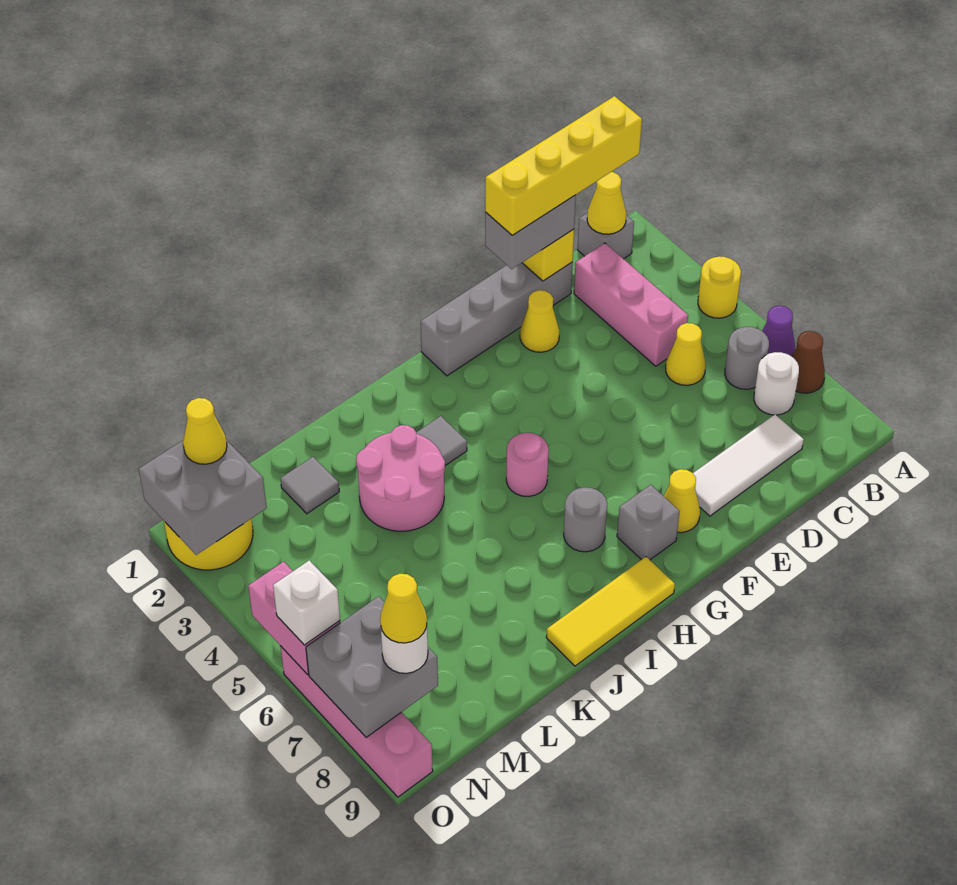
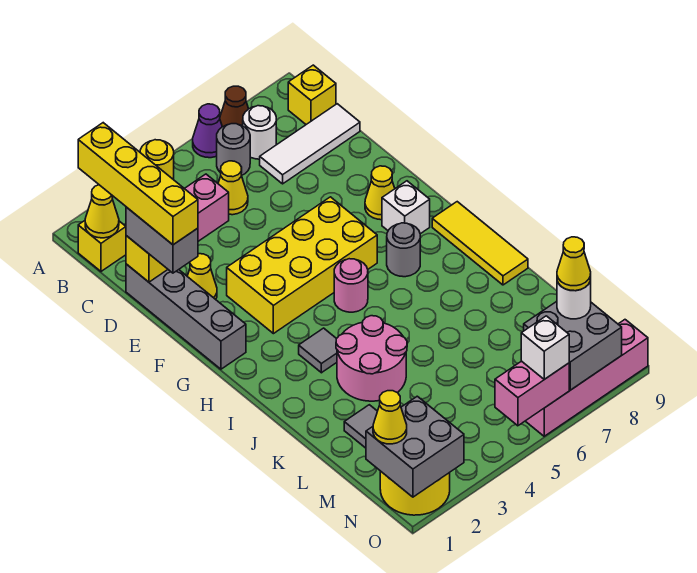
grey brick B1 level 1 -> yellow brick B1 level 1
none -> yellow brick B9 level 1
white tile C8:E8 level 1 -> white tile C7:C9 level 1
none -> yellow brick F3:G6 level 1
grey brick G8 level 1 -> white brick G8 level 1

